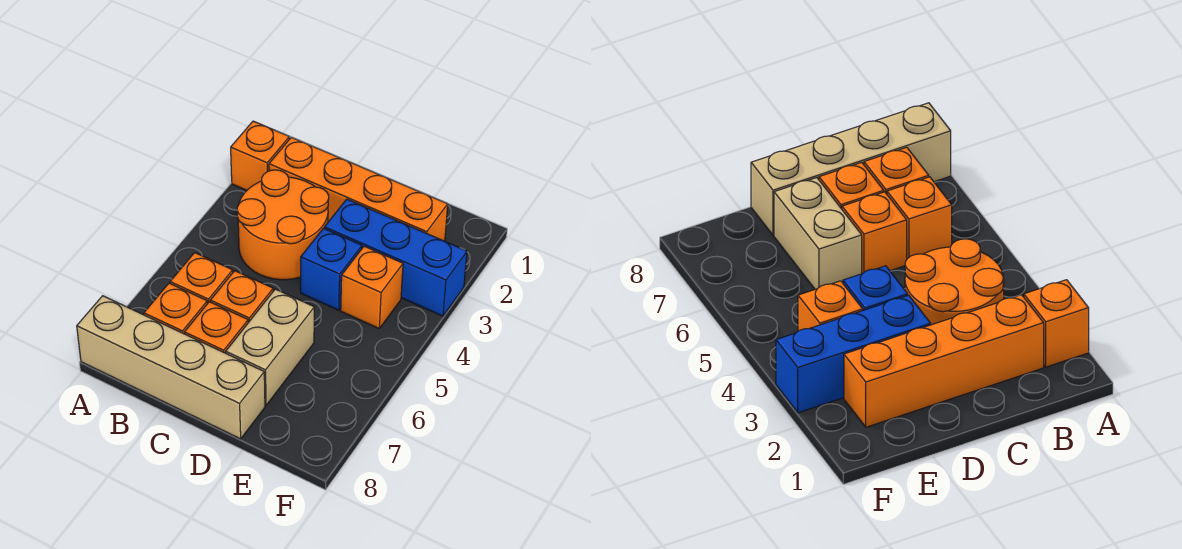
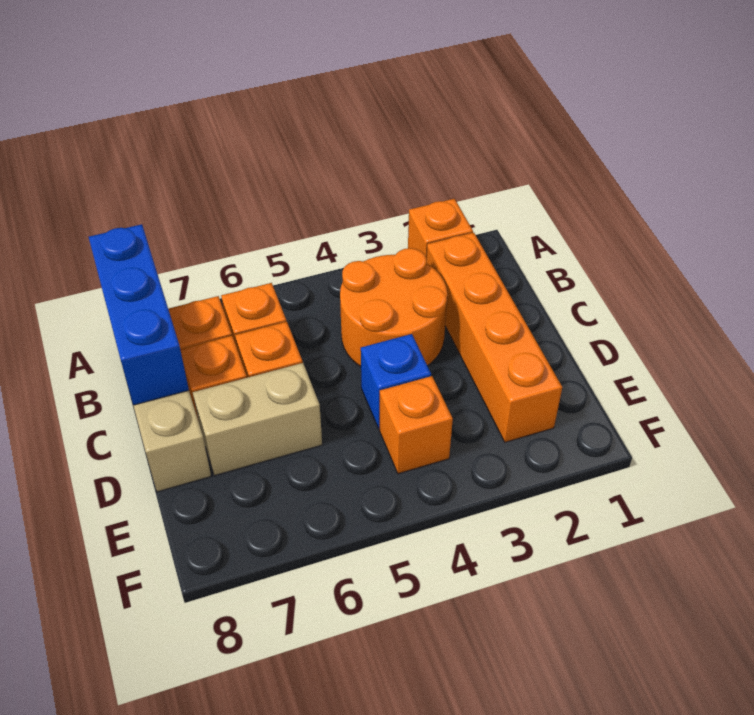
blue brick D3:F3 level 1 -> blue brick A8:C8 level 2

